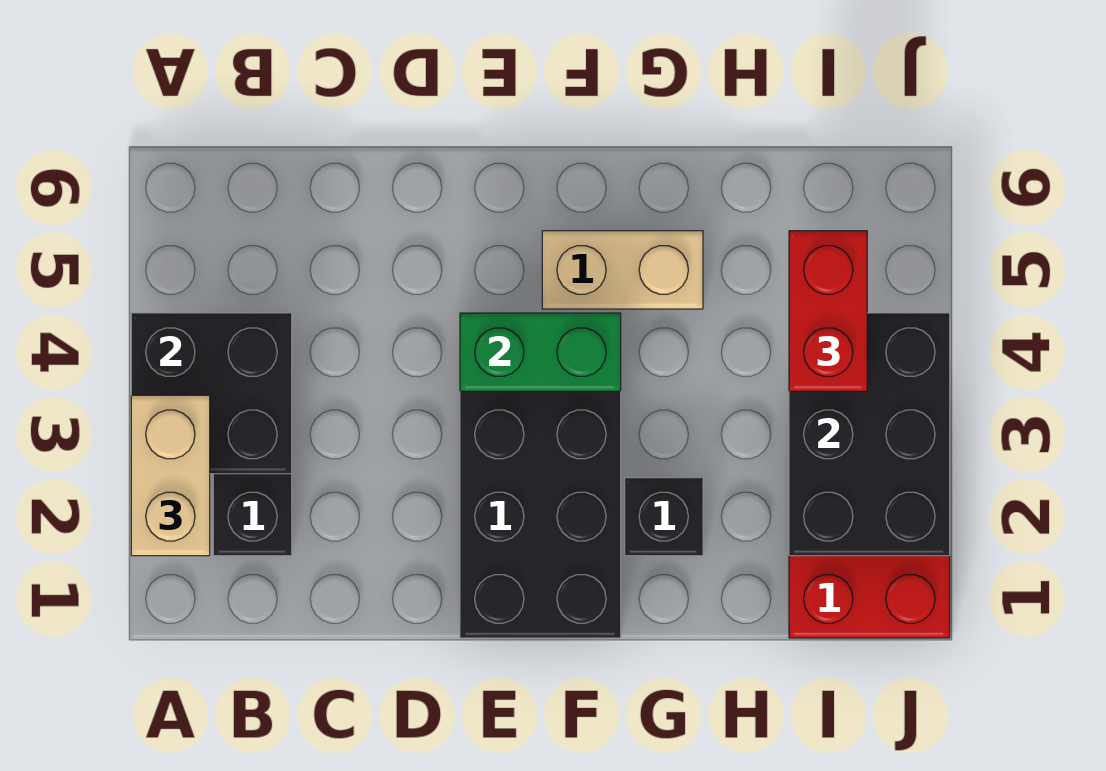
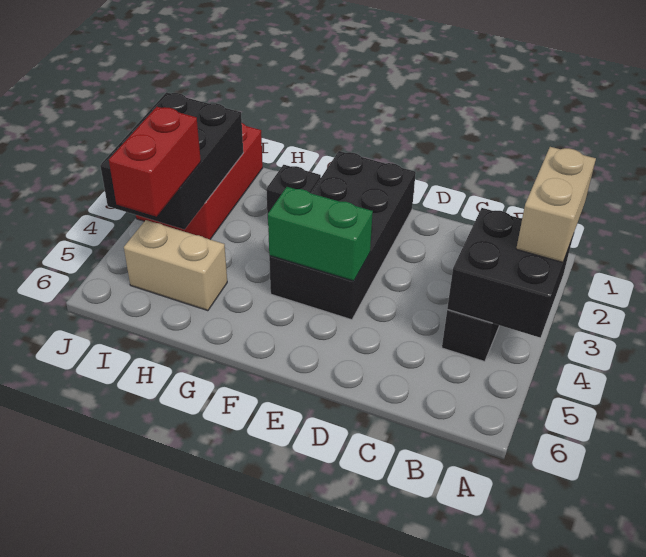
tan brick F5:G5 level 1 -> tan brick H5:I5 level 1

